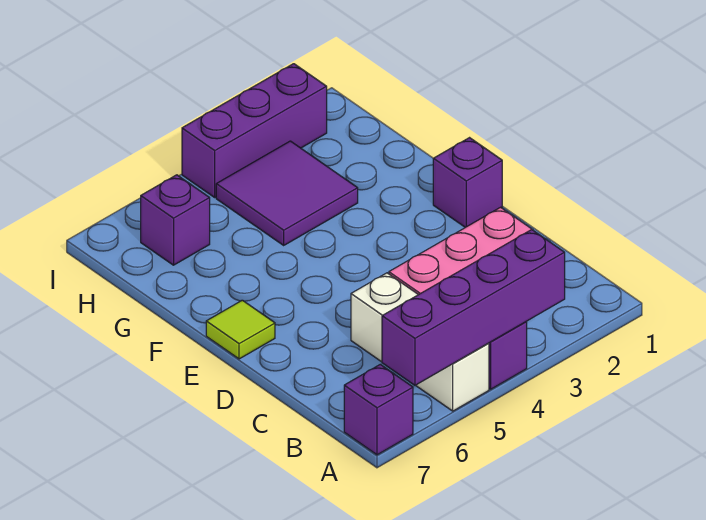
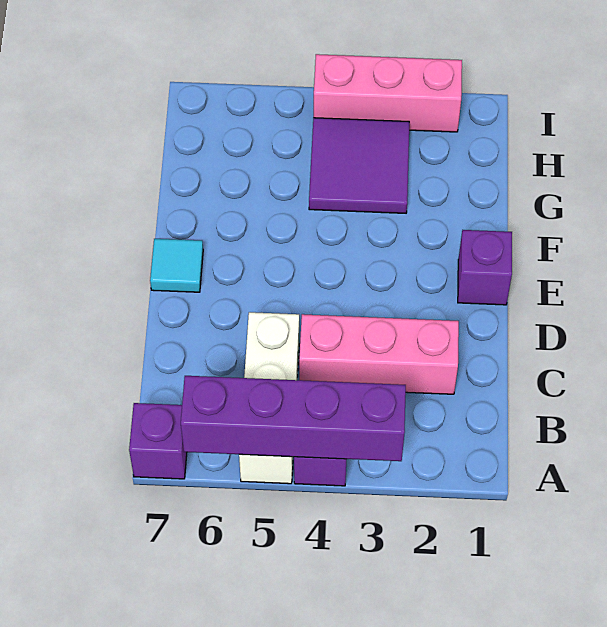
lime tile E7 level 1 -> cyan tile E7 level 1
purple brick H6 level 1 -> none
purple brick I2:I4 level 1 -> pink brick I2:I4 level 1

